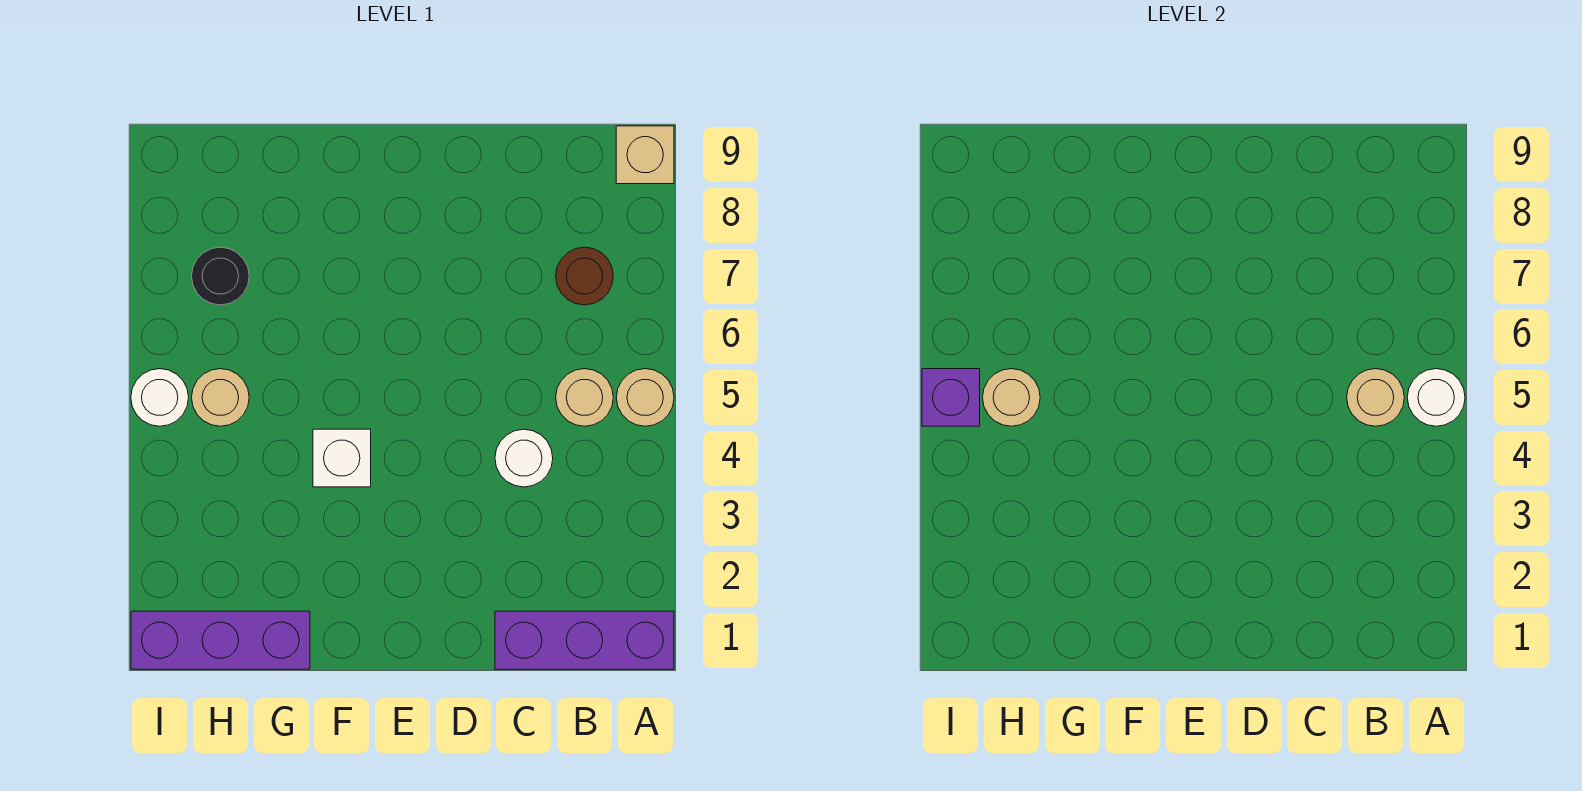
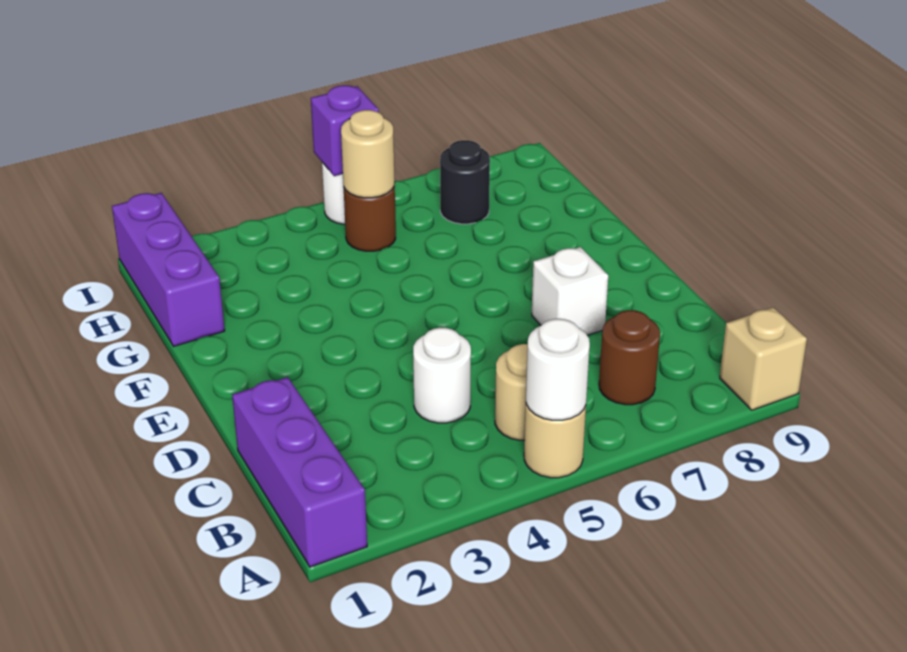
tan round brick B5 level 2 -> none
white brick F4 level 1 -> white brick D7 level 1
tan round brick H5 level 1 -> brown round brick H5 level 1

